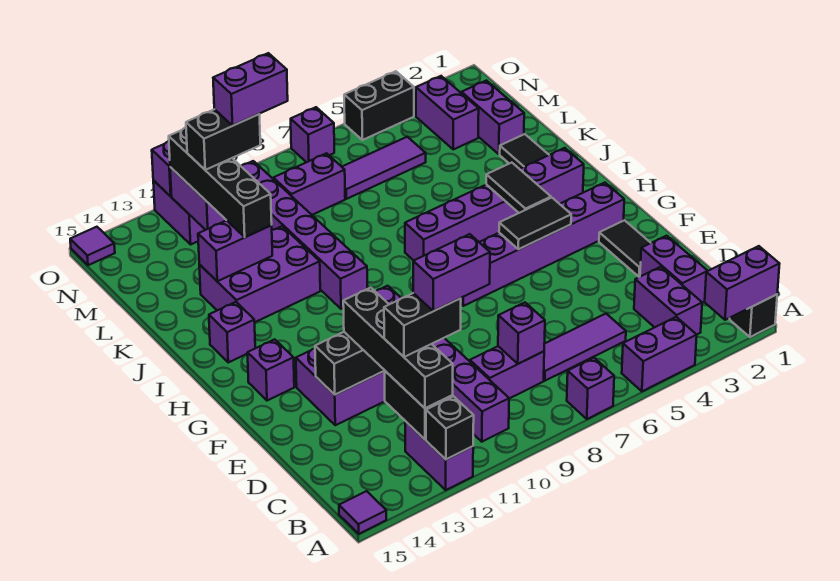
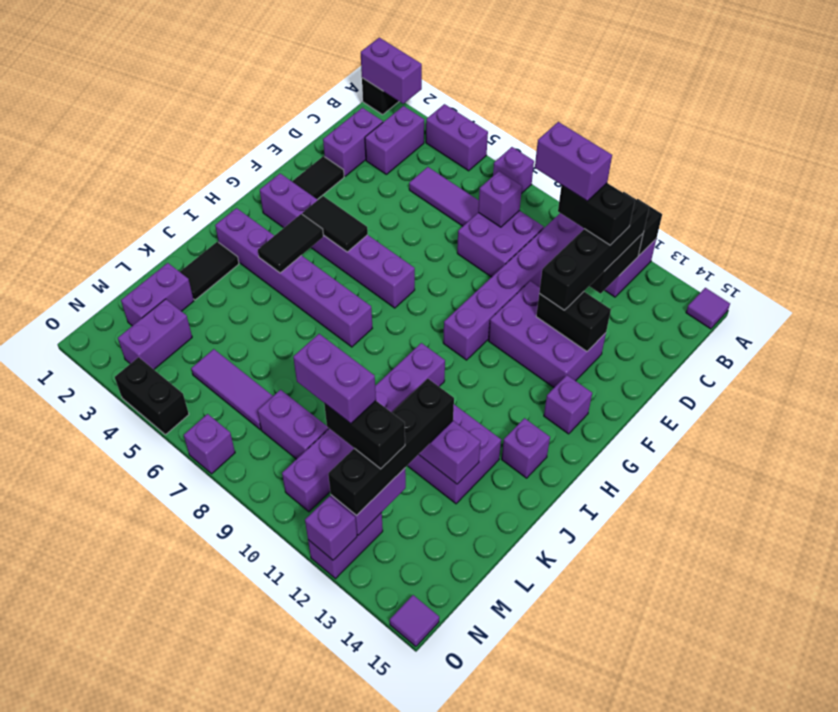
purple brick C8:C9 level 1 -> purple brick C8:D9 level 1

